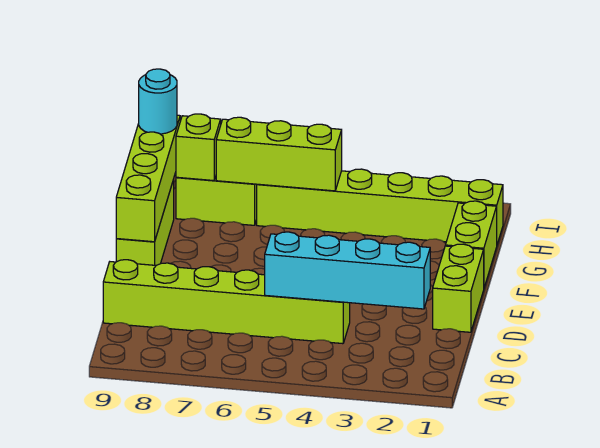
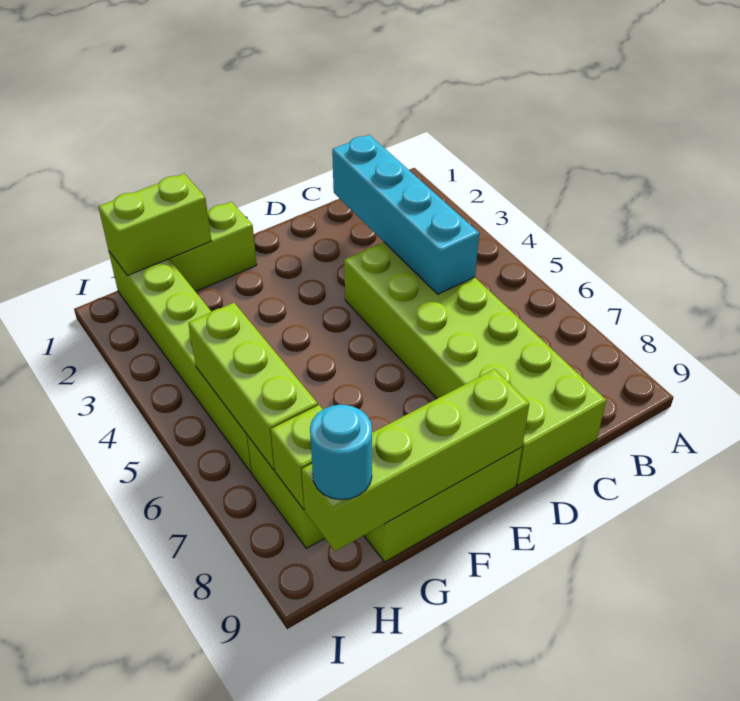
lime brick C4:C9 level 1 -> lime brick C4:D9 level 1
lime brick D1:E1 level 1 -> lime brick G1:H1 level 2

